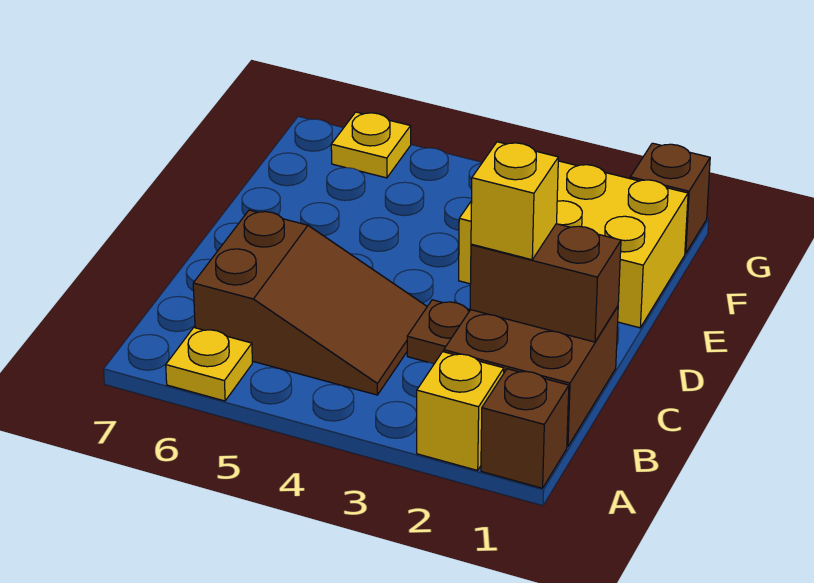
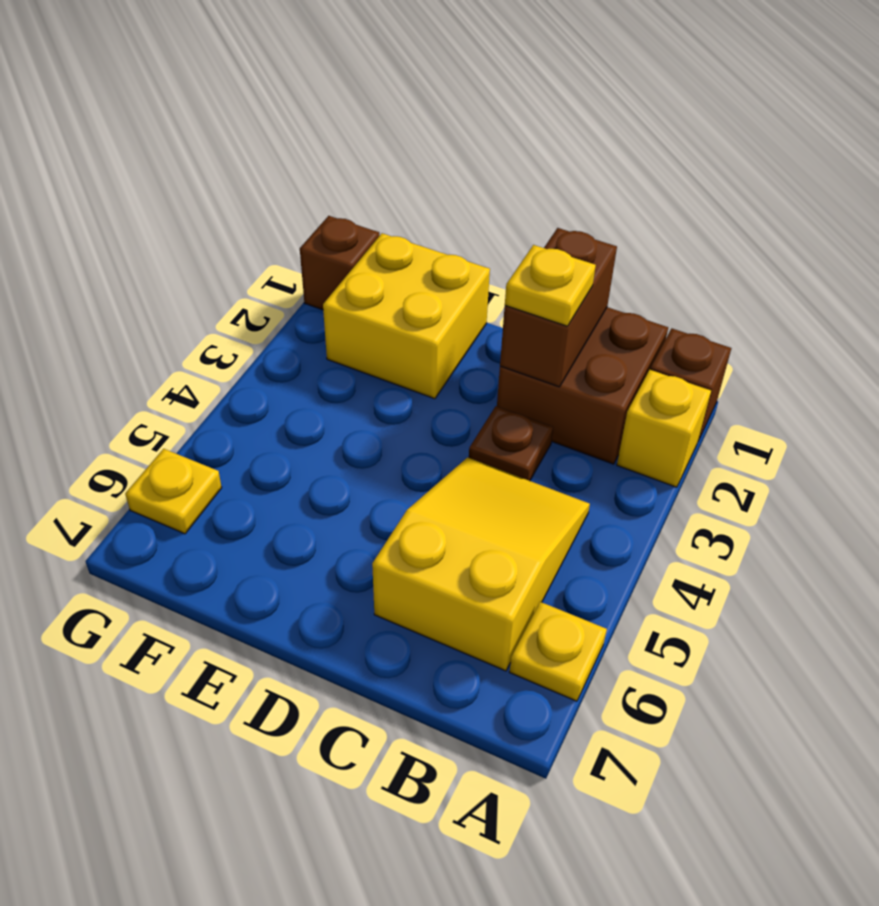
brown slope B4:C6 level 1 top 6 -> yellow slope B4:C6 level 1 top 6
yellow brick C2 level 3 -> yellow plate C2 level 3
yellow brick E1:F3 level 1 -> yellow brick E1:F2 level 1

